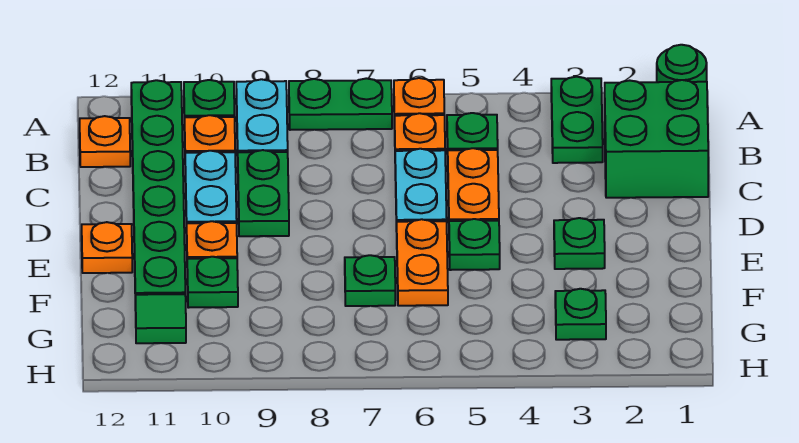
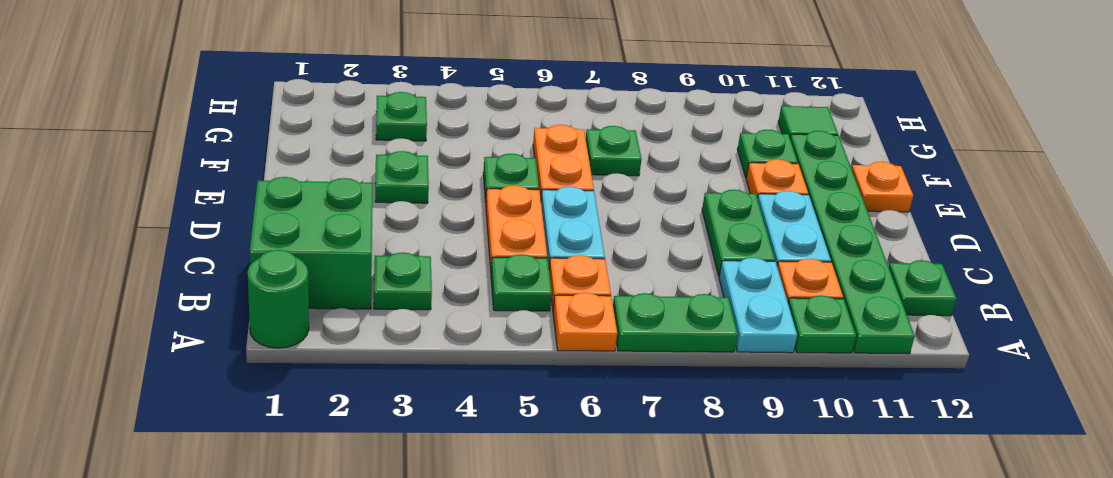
green plate A3:B3 level 1 -> green plate B3 level 1
orange plate B12 level 1 -> green plate B12 level 1

